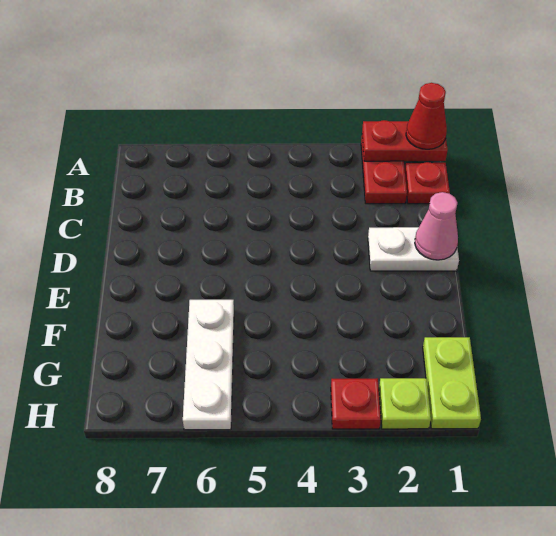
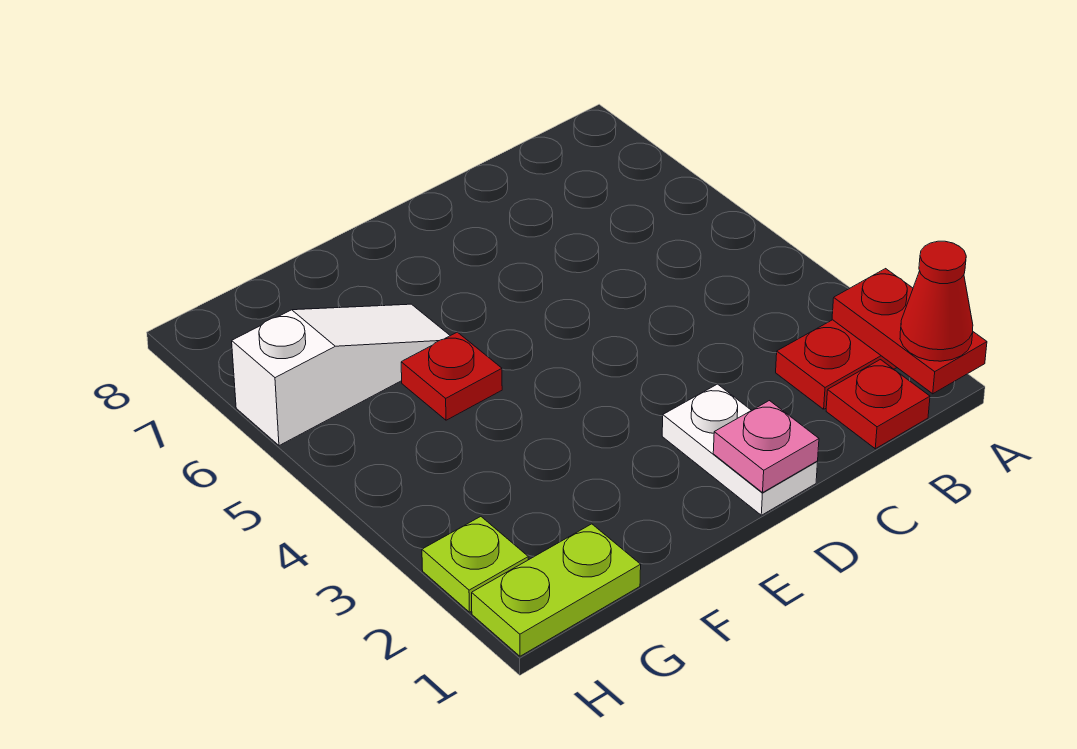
pink cone D1 level 2 -> pink plate D1 level 2
white plate F6:H6 level 1 -> white slope F6:H6 level 1 top H
red plate H3 level 1 -> red plate F5 level 1

